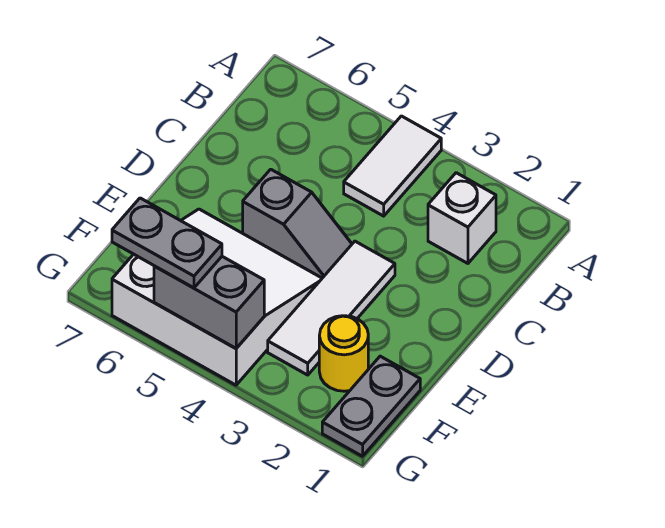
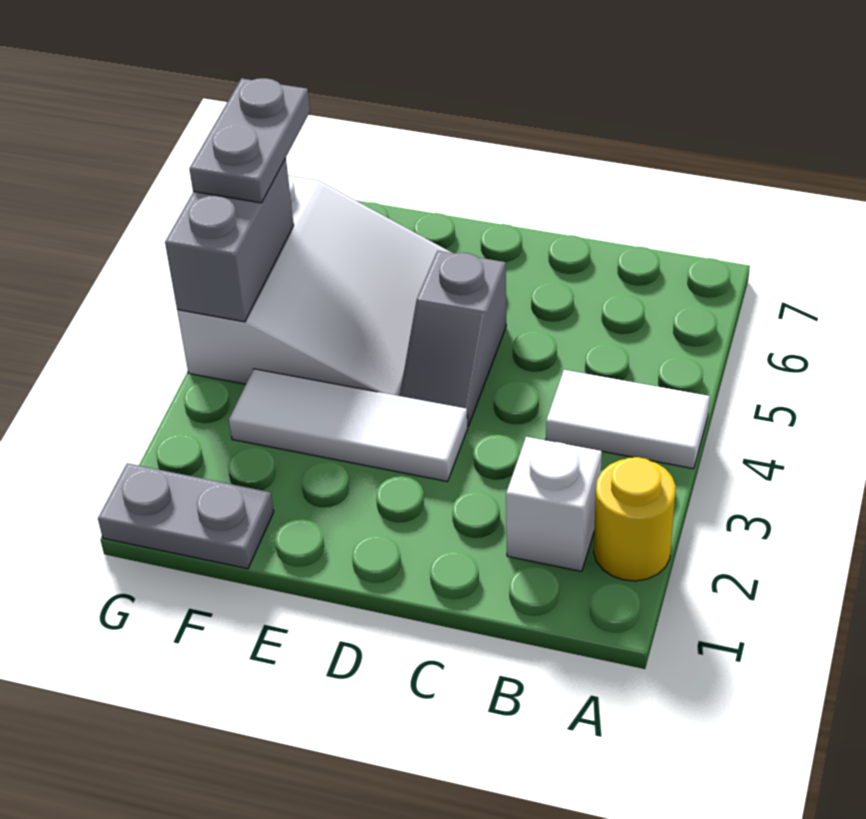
yellow round brick F2 level 1 -> yellow round brick A2 level 1

